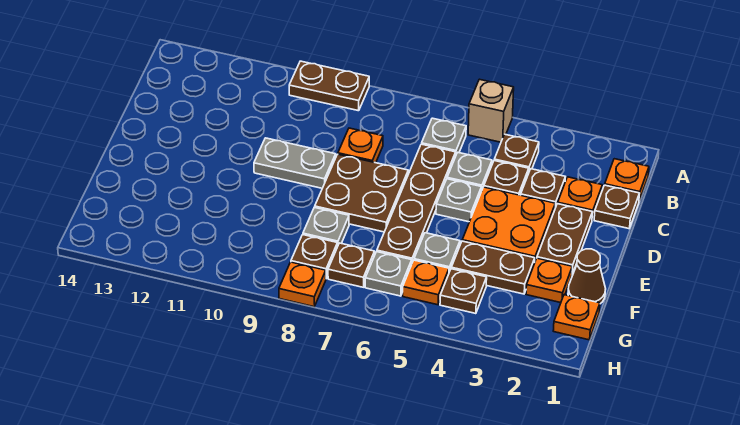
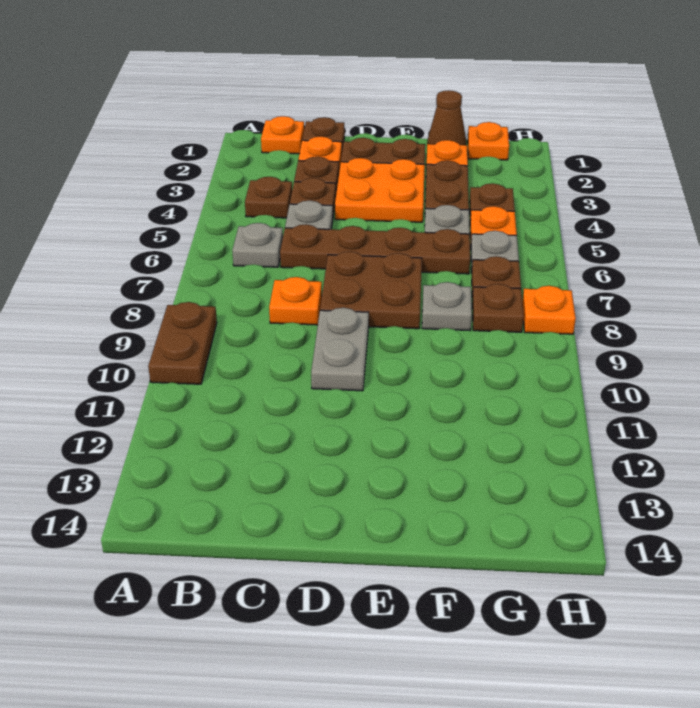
tan brick A5 level 1 -> none
grey plate D5 level 1 -> none

